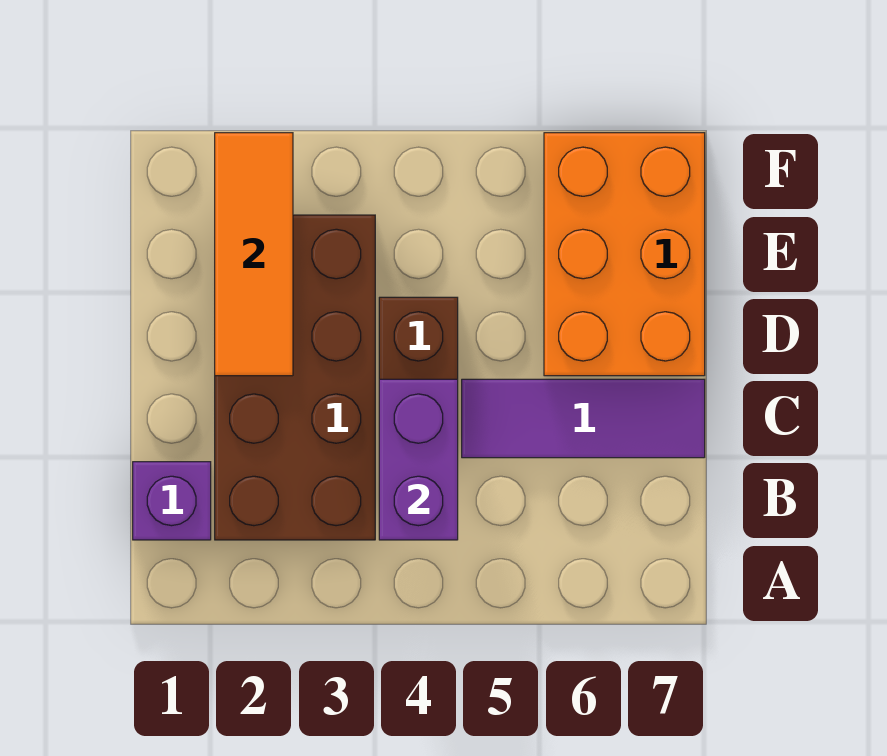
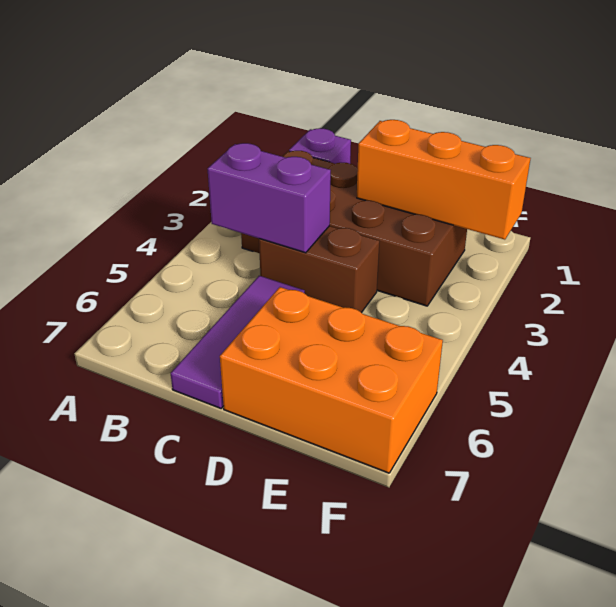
orange tile D2:F2 level 2 -> orange brick D2:F2 level 2

